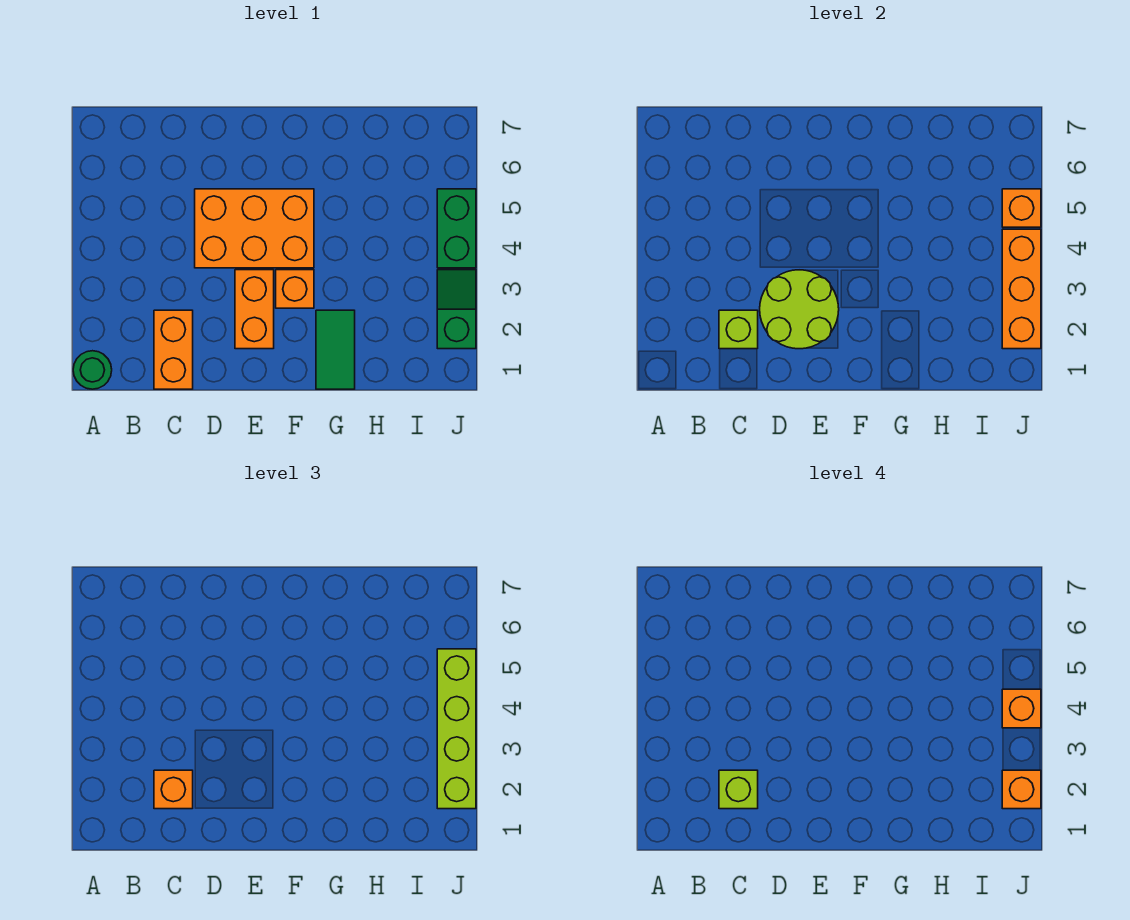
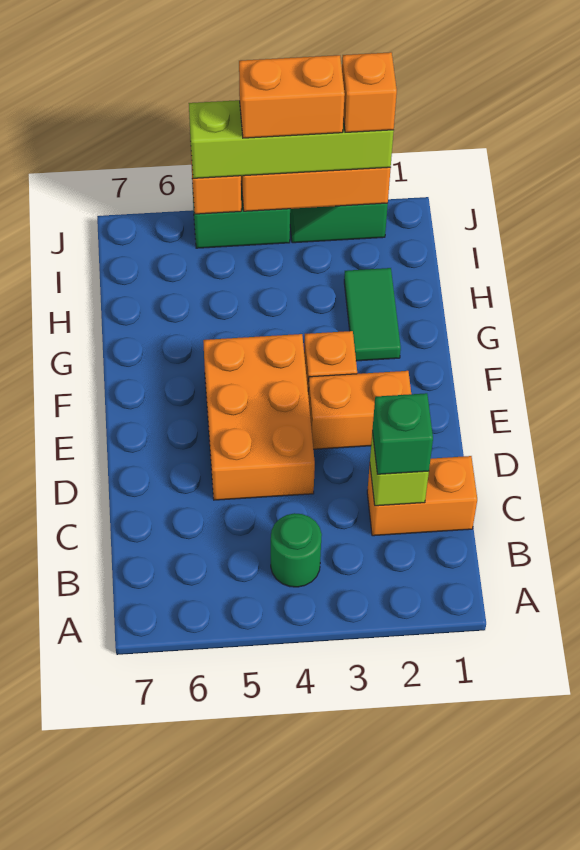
green round brick A1 level 1 -> green round brick B4 level 1
orange brick C2 level 3 -> green brick C2 level 3
lime brick C2 level 4 -> none
lime round brick D2:E3 level 2 -> none
green tile G1:G2 level 1 -> green tile G2:H2 level 1
orange brick J4 level 4 -> orange brick J3:J4 level 4

